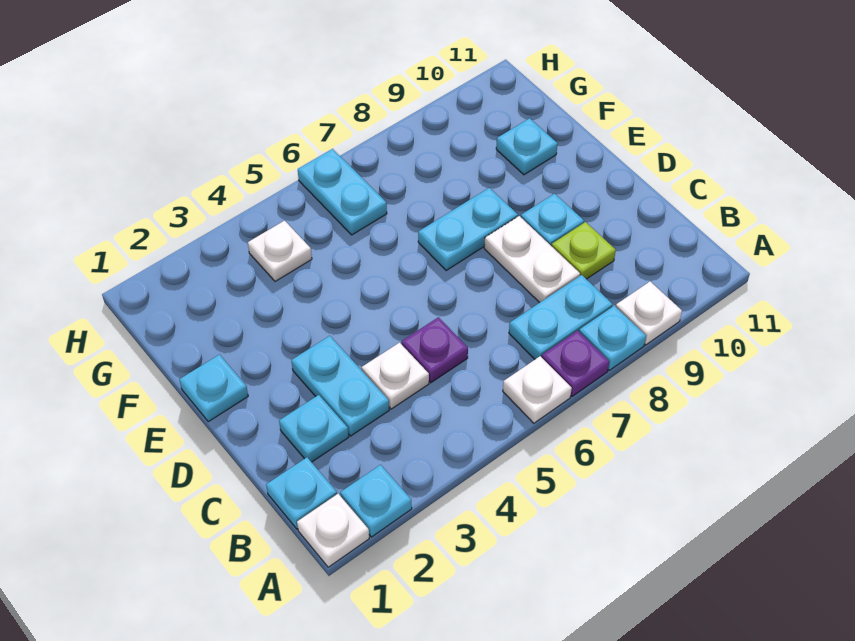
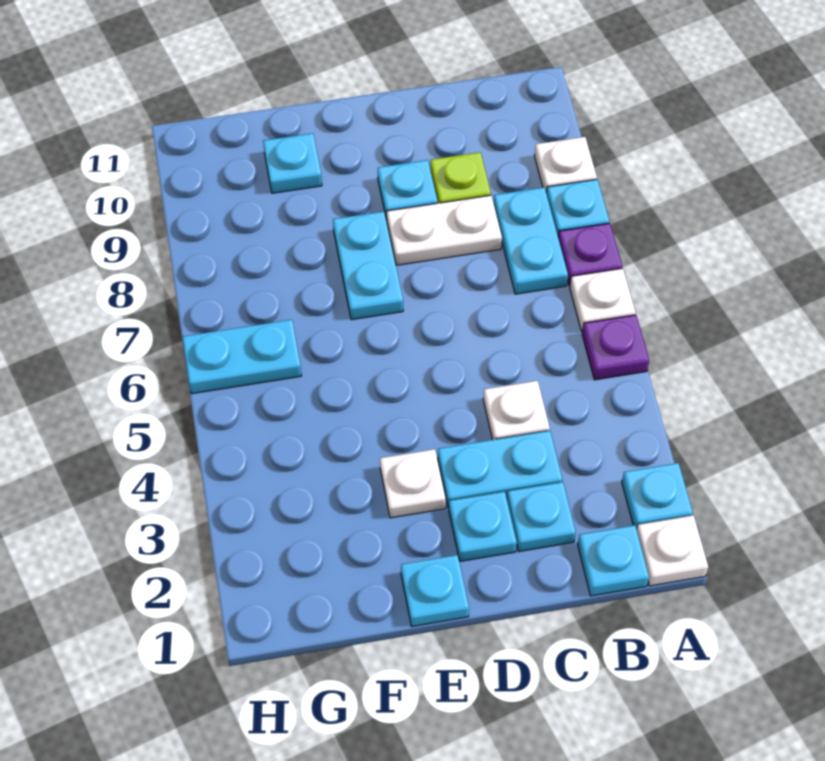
purple plate C5 level 1 -> purple plate A5 level 1
none -> cyan plate D2 level 1
white plate G4 level 1 -> white plate E3 level 1

